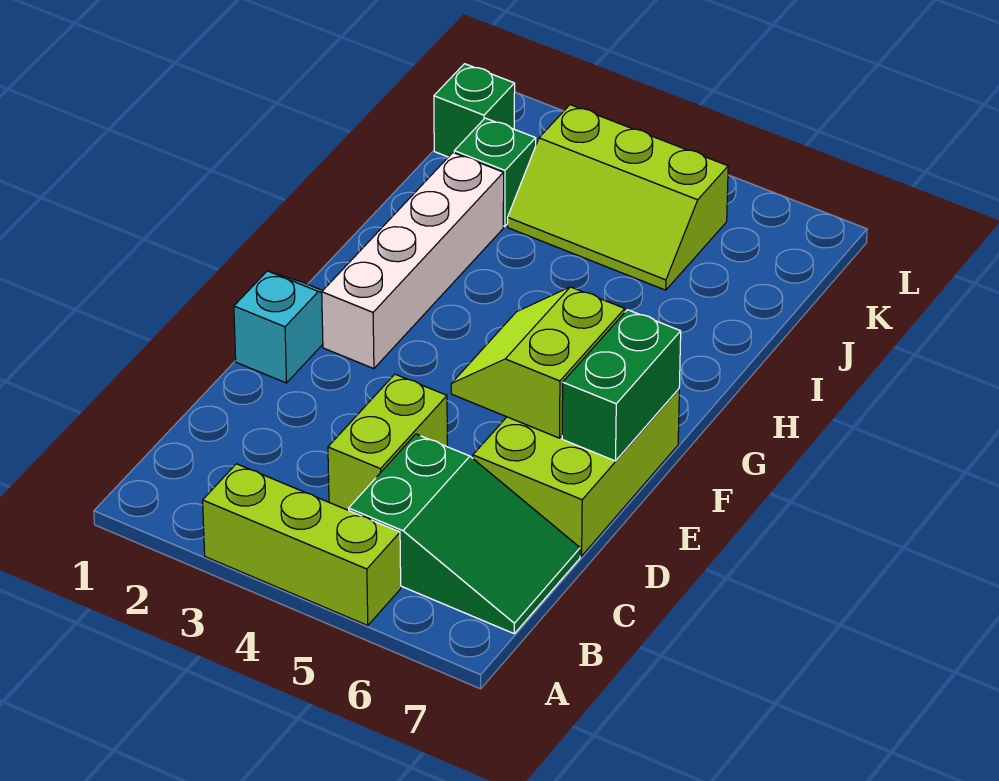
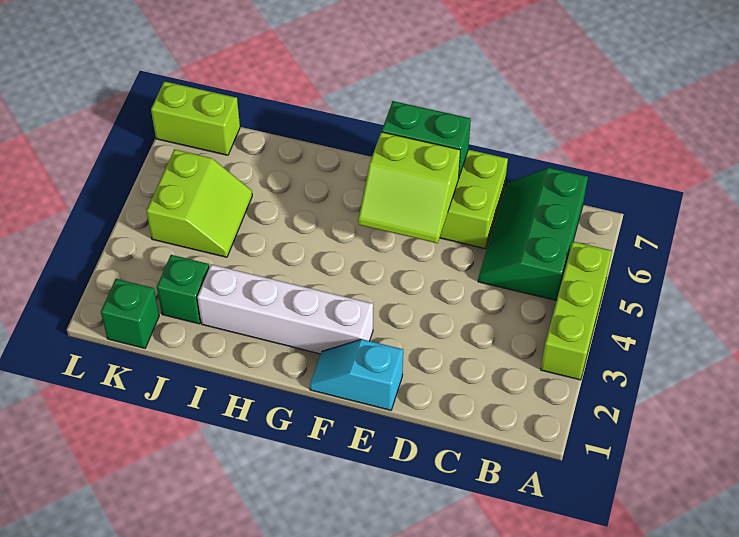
green slope B5:C7 level 1 top 5 -> green slope B5:C7 level 1 top B
lime brick C4:D4 level 1 -> lime brick K7:L7 level 1
lime slope J3:K5 level 1 top K -> lime slope J4:K5 level 1 top K

